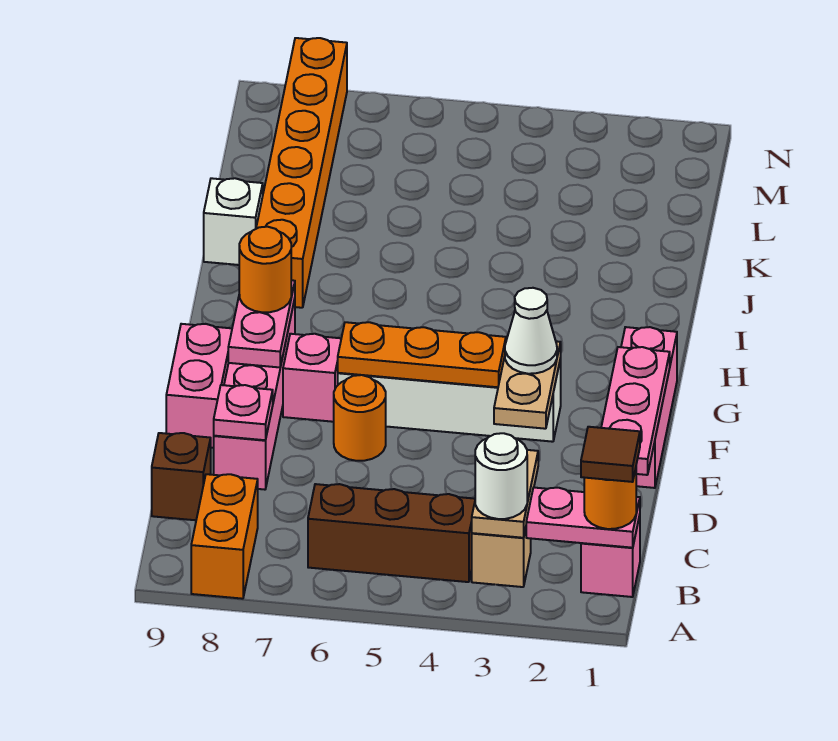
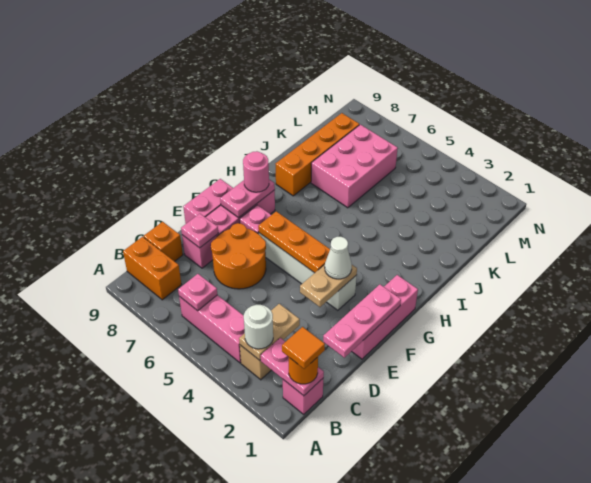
orange brick A8:B8 level 1 -> orange brick B8:B9 level 1
brown tile B1 level 4 -> orange tile B1 level 4
brown brick B4:B6 level 1 -> pink brick B4:B6 level 1
none -> pink plate B6 level 2
brown brick C9 level 1 -> orange brick C9 level 1
orange round brick E6 level 1 -> orange round brick D6:E7 level 1
orange round brick G8 level 3 -> pink round brick G8 level 3
orange brick I8:N8 level 1 -> orange brick I8:L8 level 1
none -> pink brick J6:L7 level 1
white brick J9 level 1 -> none

